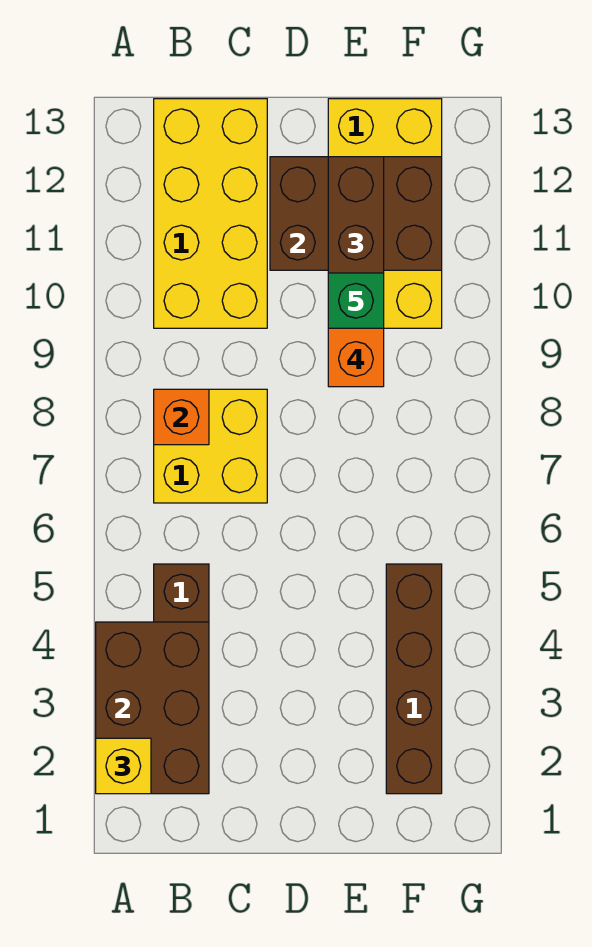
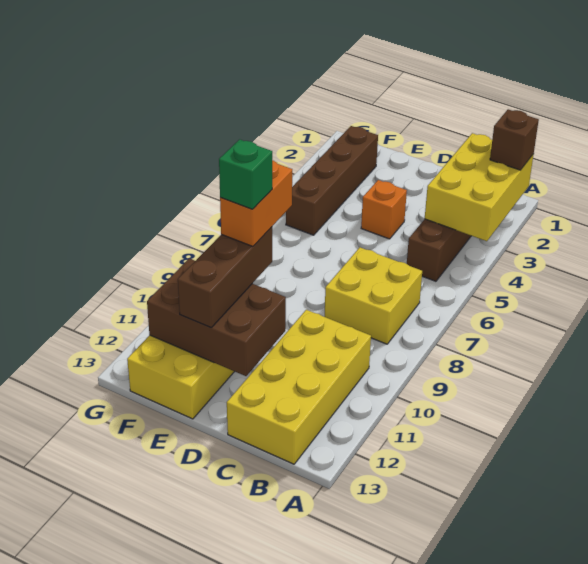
brown brick A2:B4 level 2 -> yellow brick A2:B4 level 2
yellow brick A2 level 3 -> brown brick A2 level 3
orange brick B8 level 2 -> orange brick D4 level 1

